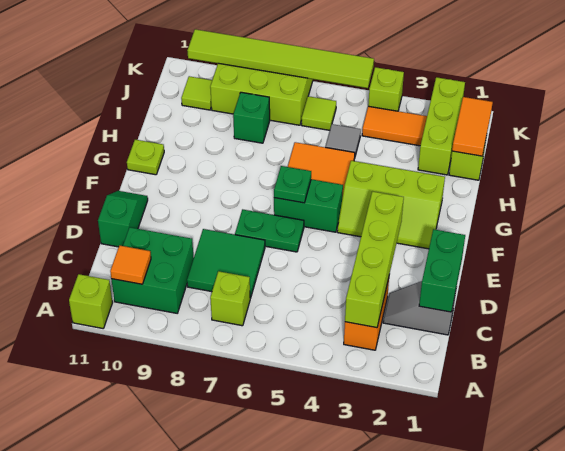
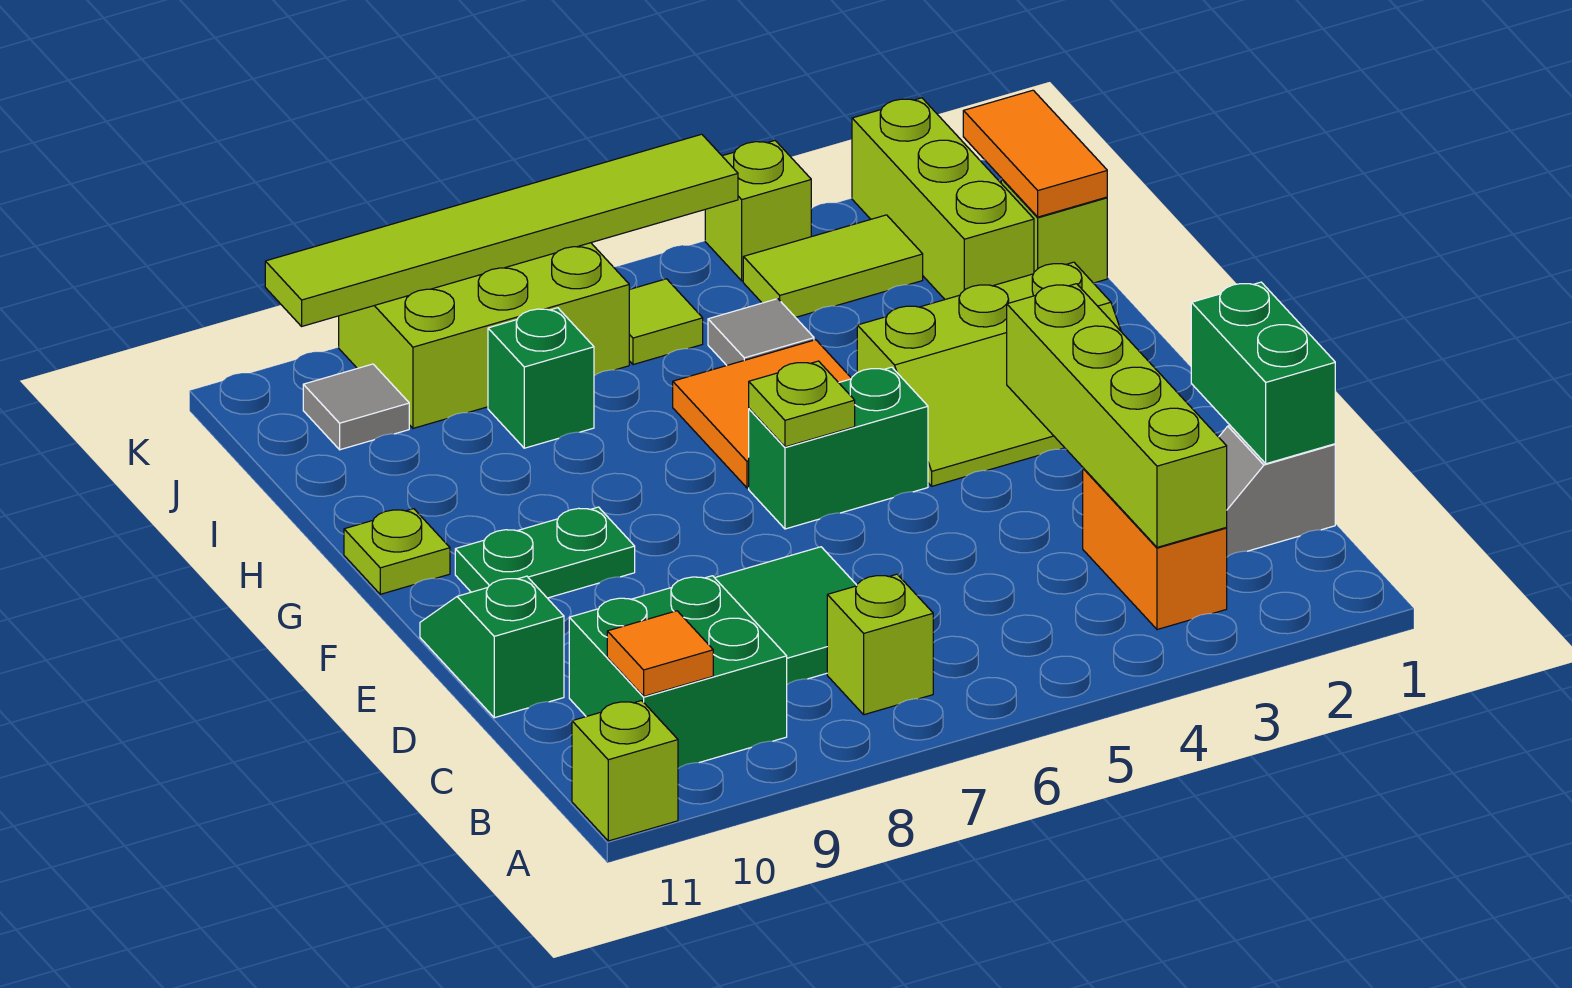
green plate E6:E7 level 1 -> green plate F9:F10 level 1
green plate F6 level 2 -> lime plate F6 level 2
orange tile J3:J4 level 1 -> lime tile J3:J4 level 1
lime tile J10 level 1 -> grey tile J10 level 1

